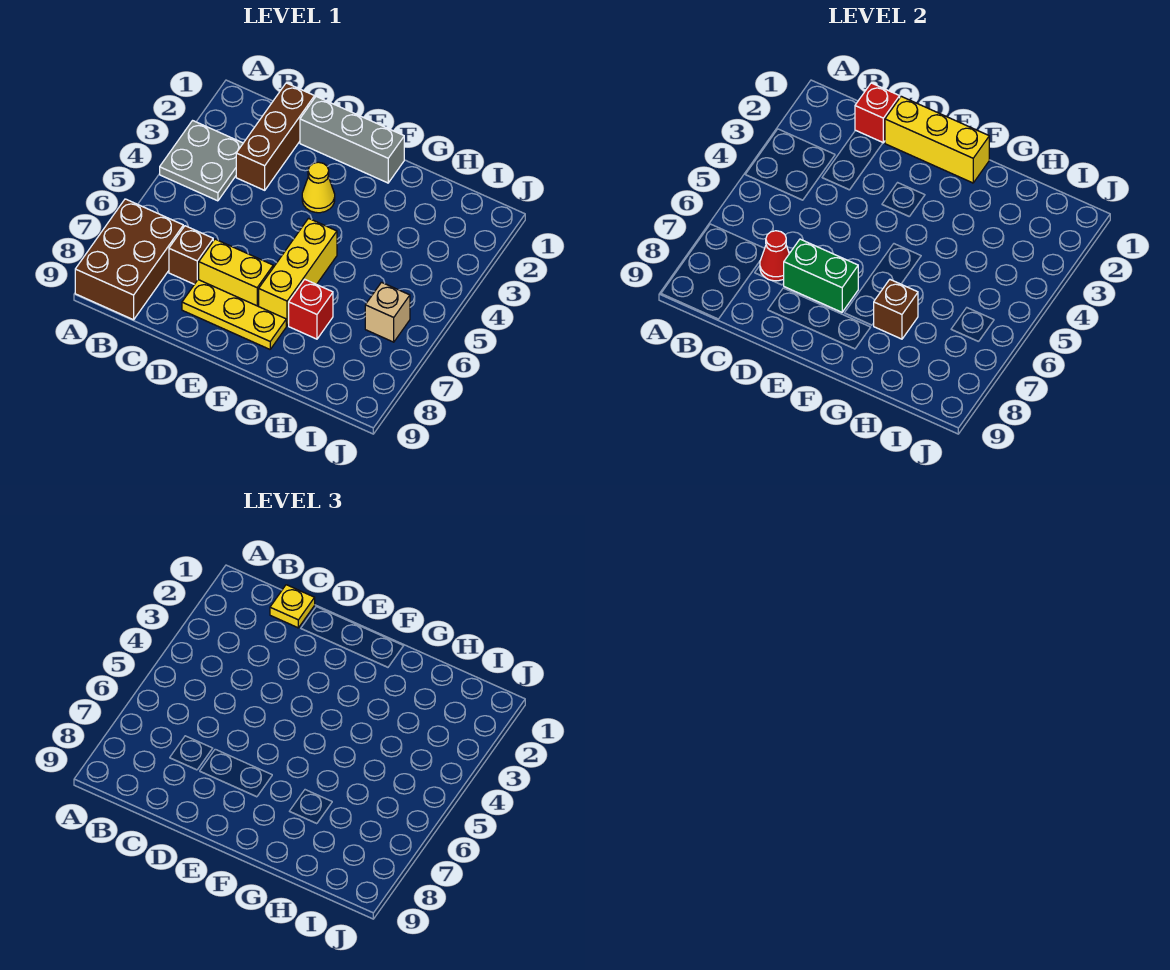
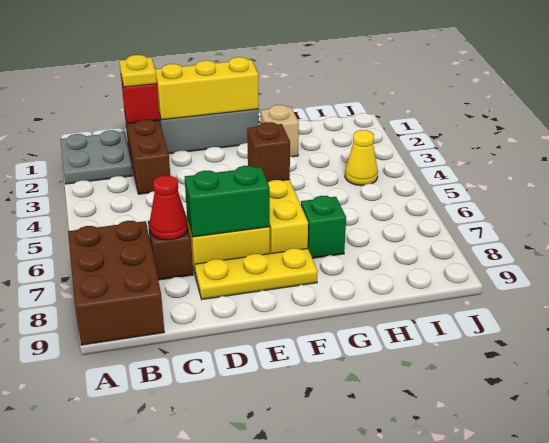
grey plate A3:B4 level 1 -> grey plate A1:B2 level 1
yellow cone E3 level 1 -> yellow cone I4 level 1
red brick G7 level 1 -> green brick G7 level 1
brown brick G7 level 2 -> brown brick F5 level 2
tan brick I6 level 1 -> tan brick G2 level 1

